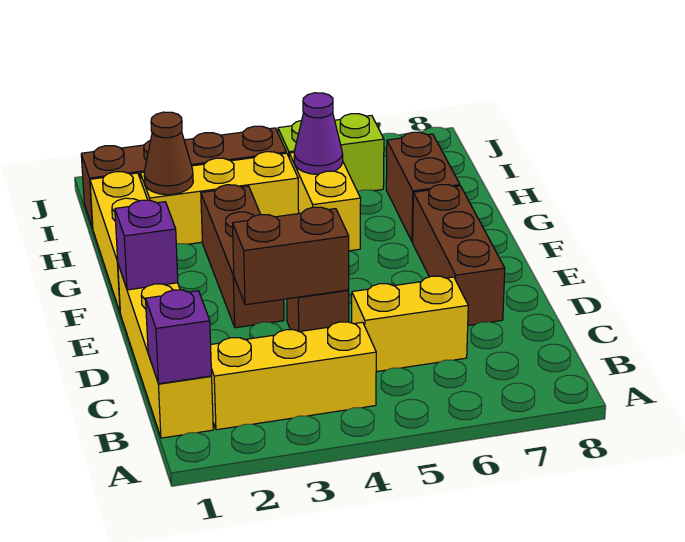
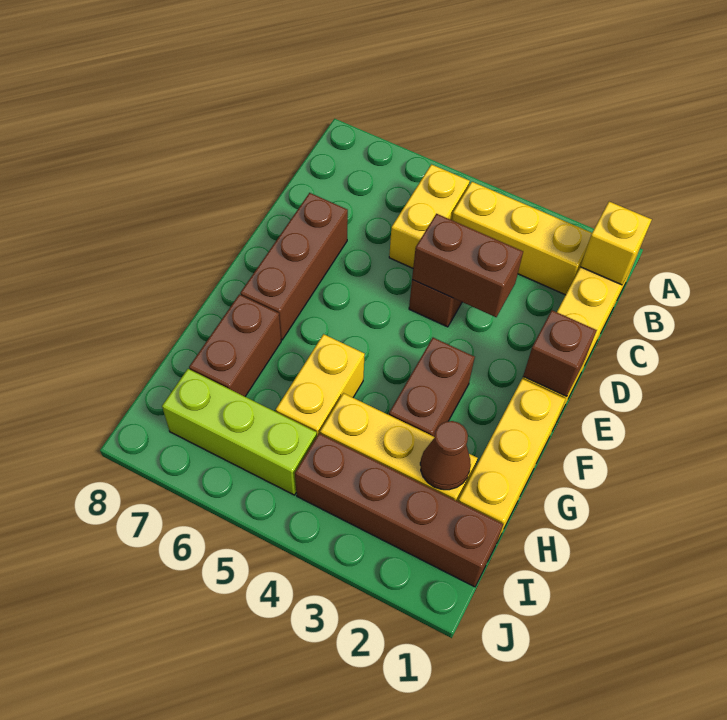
purple brick B1 level 2 -> yellow brick B1 level 2
yellow brick C5:C6 level 1 -> yellow brick B5:C5 level 1
purple brick E1 level 2 -> brown brick E1 level 2
brown brick E3:G3 level 1 -> brown brick F3:G3 level 1
purple cone H5 level 2 -> none
lime brick I5:I6 level 1 -> lime brick I5:I7 level 1

